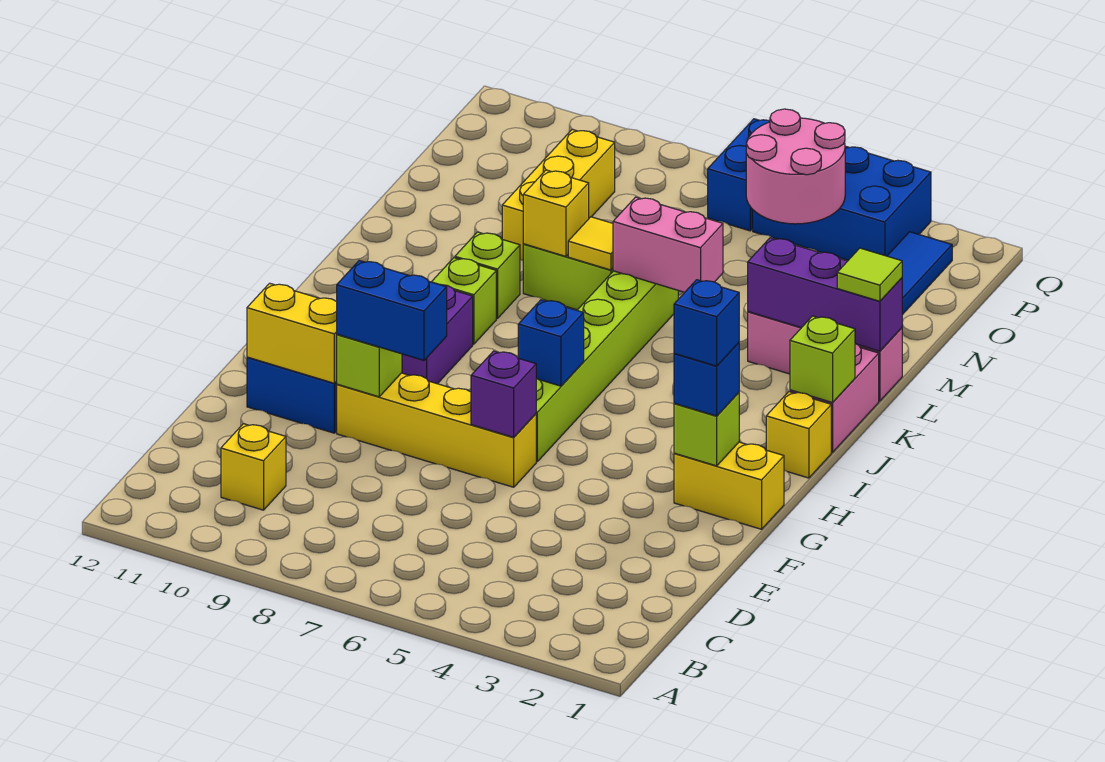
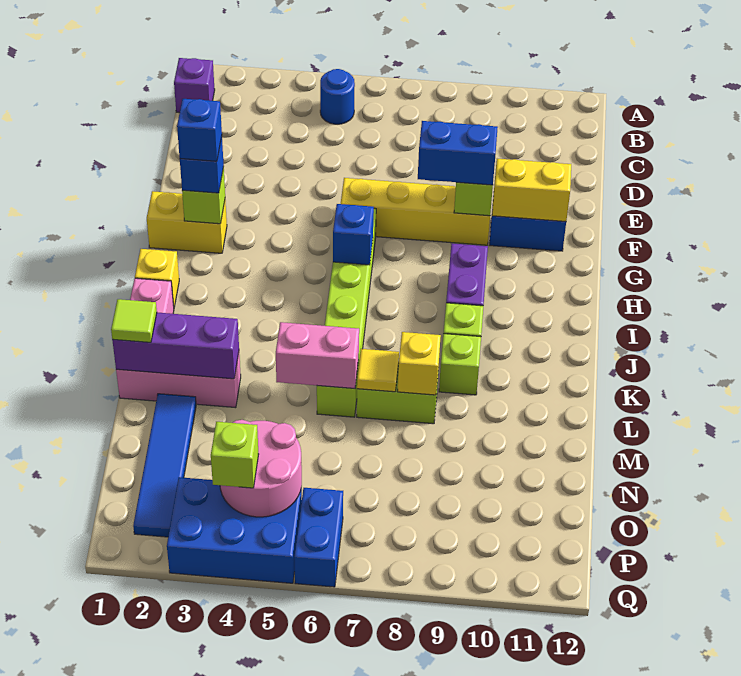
none -> blue round brick B5 level 1
yellow brick C10 level 1 -> none
purple brick F6 level 2 -> purple brick B1 level 1
lime brick J1 level 2 -> lime brick P4 level 3
yellow brick M9:O9 level 1 -> none

